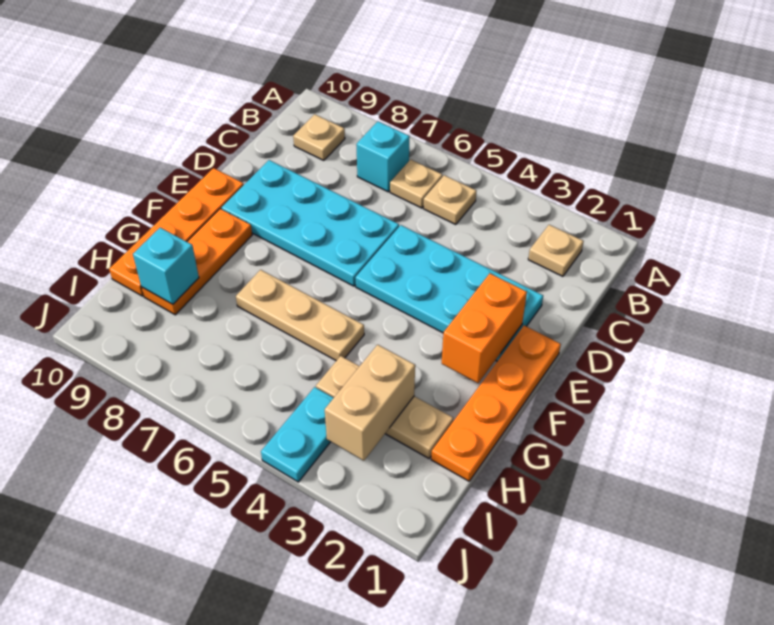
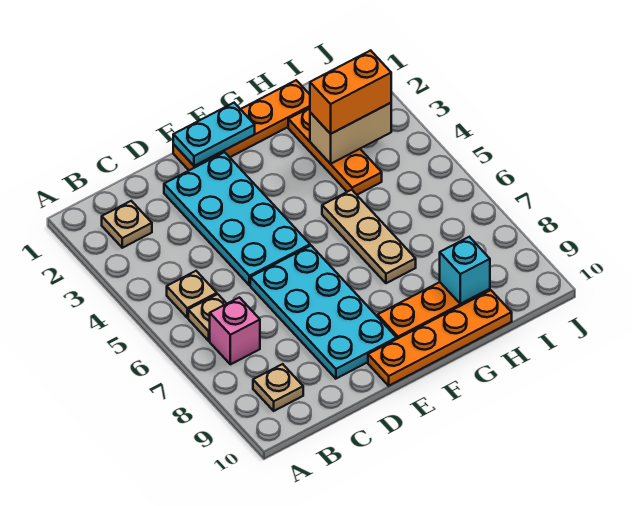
cyan brick B7 level 1 -> pink brick B7 level 1
orange brick E2:F2 level 2 -> orange brick H3:I3 level 3
tan plate H2:H4 level 1 -> orange plate H2:H4 level 1
cyan plate I4:J4 level 1 -> cyan plate E1:F1 level 2

